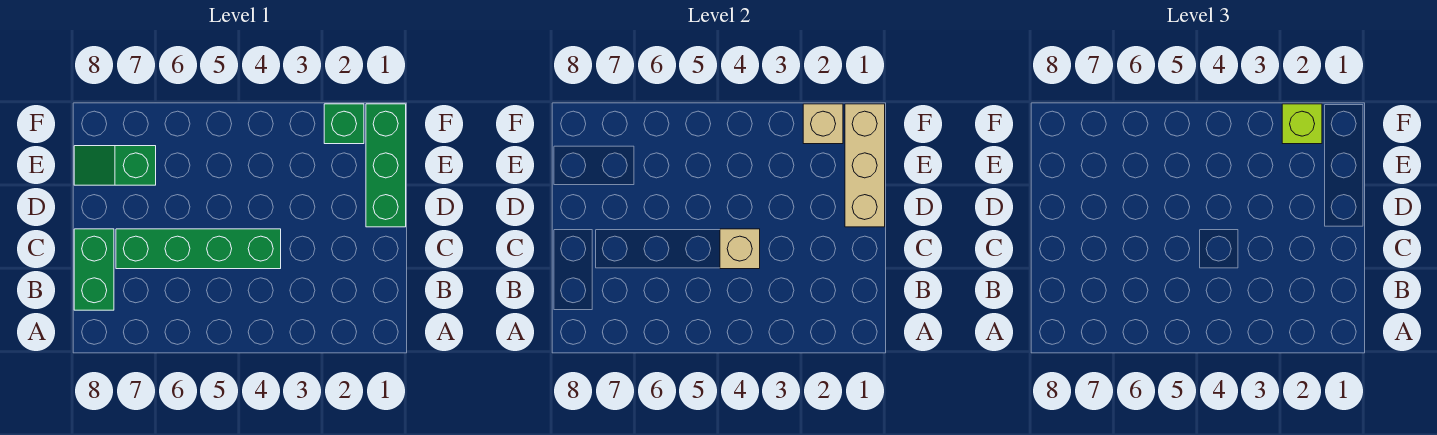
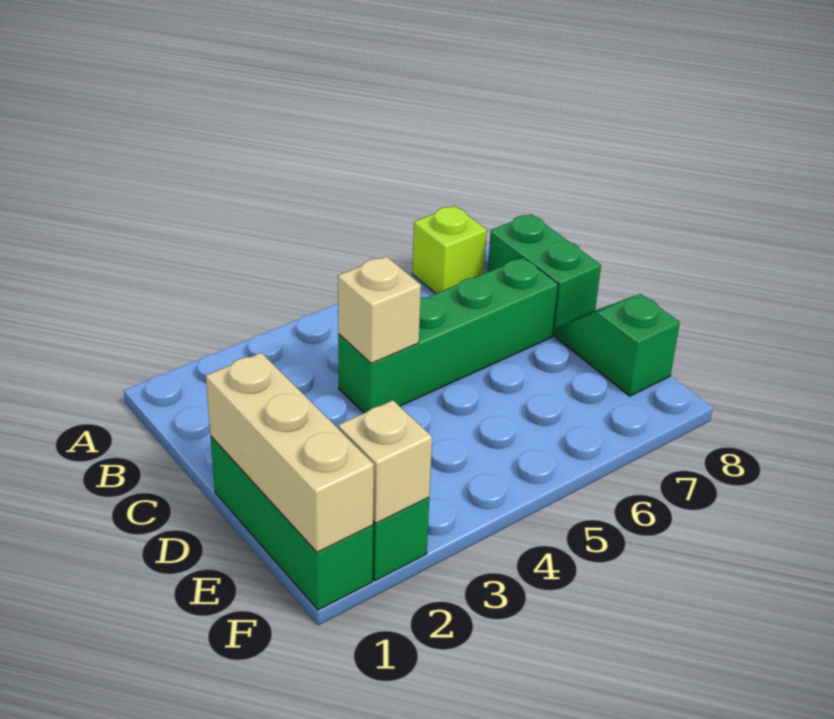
green slope E7:E8 level 1 top 7 -> green slope D8:E8 level 1 top E
lime brick F2 level 3 -> lime brick A7 level 1

